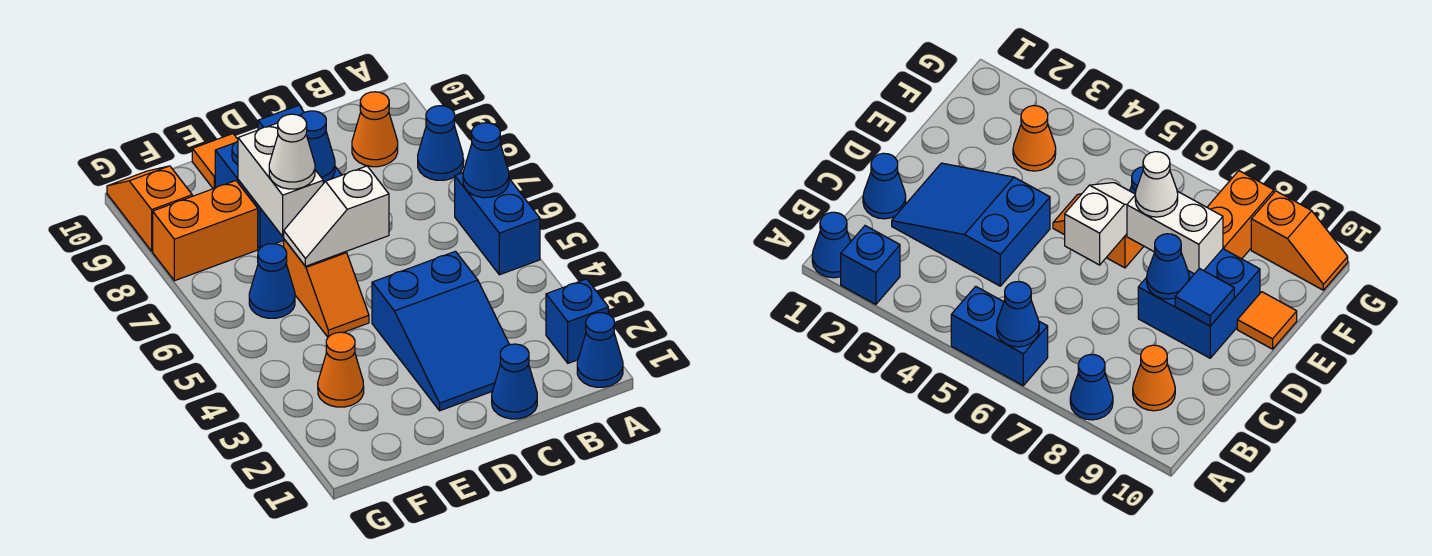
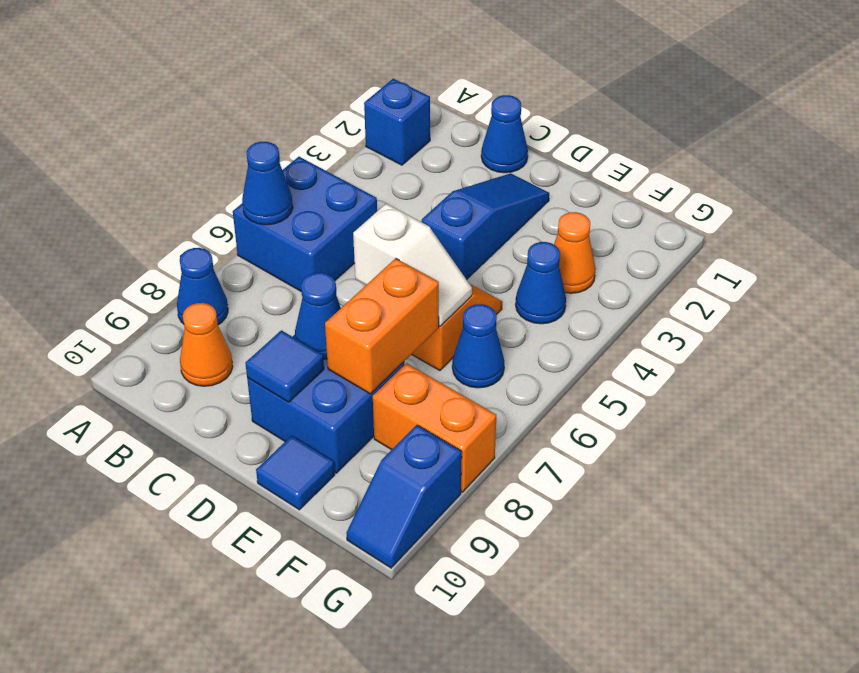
blue cone A1 level 1 -> blue cone F4 level 1
blue brick A5:A6 level 1 -> blue brick A5:B6 level 1
blue slope C2:D4 level 1 top 4 -> blue slope D2:D4 level 1 top 4
white brick E7:E8 level 2 -> orange brick E7:E8 level 2
white cone E7 level 3 -> none
orange tile E10 level 1 -> blue tile E10 level 1
orange slope G9:G10 level 1 top 9 -> blue slope G9:G10 level 1 top 9

